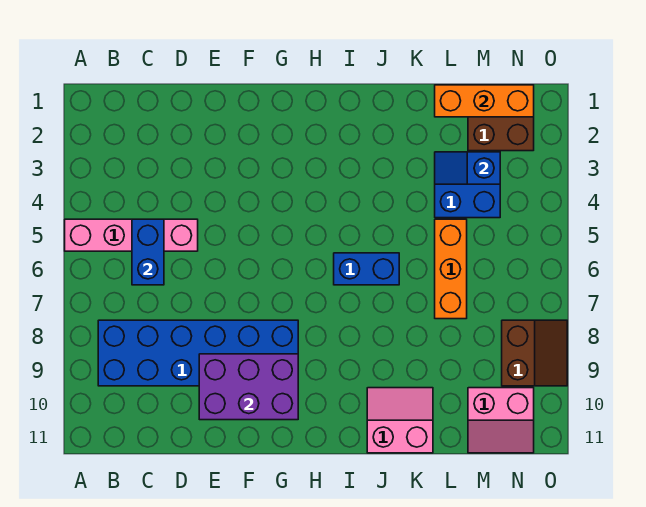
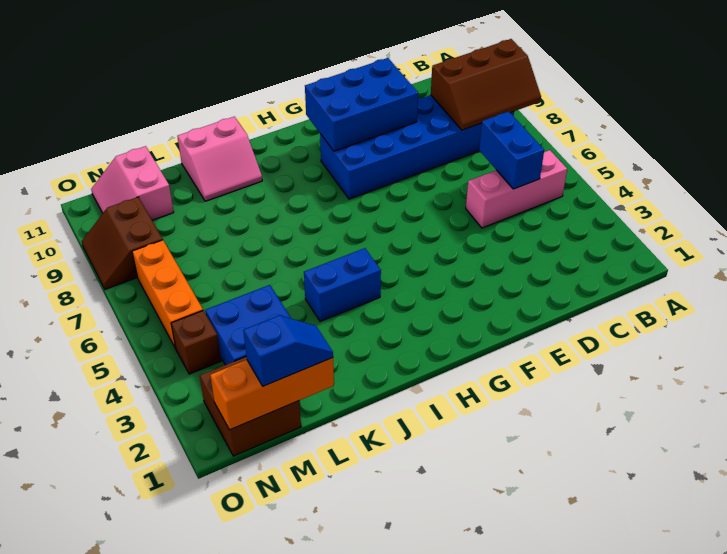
pink brick A5:D5 level 1 -> pink brick B5:D5 level 1
none -> brown slope A8:C9 level 2 top 9
purple brick E9:G10 level 2 -> blue brick E9:G10 level 2
blue brick I6:J6 level 1 -> blue brick I4:J4 level 1
blue slope L3:M3 level 2 top M -> blue slope L1:M1 level 3 top M
orange brick L5:L7 level 1 -> orange brick N5:N7 level 1
pink slope M10:N11 level 1 top 10 -> pink slope M10:N11 level 1 top M
none -> brown brick N4 level 1

